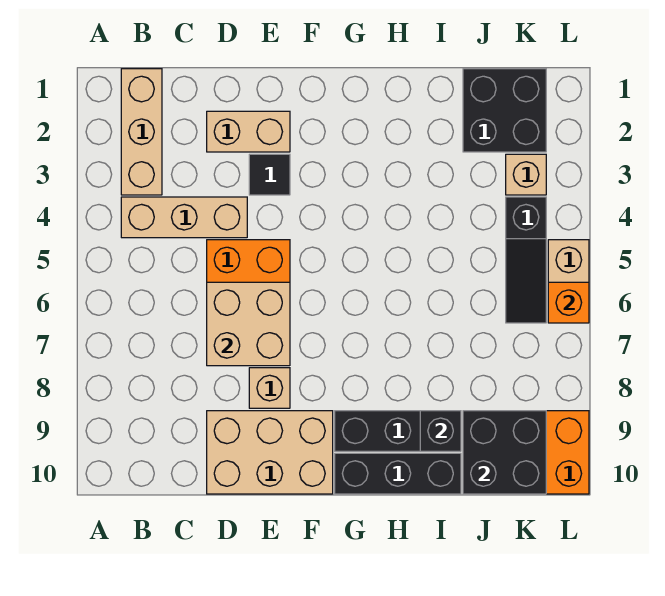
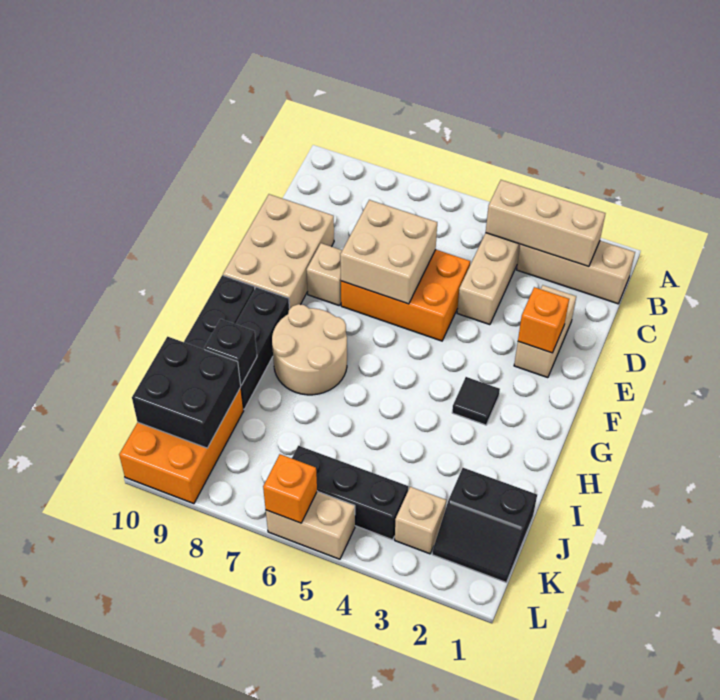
none -> tan brick B2:B4 level 2
none -> orange brick E2 level 2
black tile E3 level 1 -> black tile G3 level 1
none -> tan round brick G7:H8 level 1
black brick J1:K2 level 1 -> black slope J1:K2 level 1 top J
black slope K4:K6 level 1 top 4 -> black brick K4:K6 level 1

